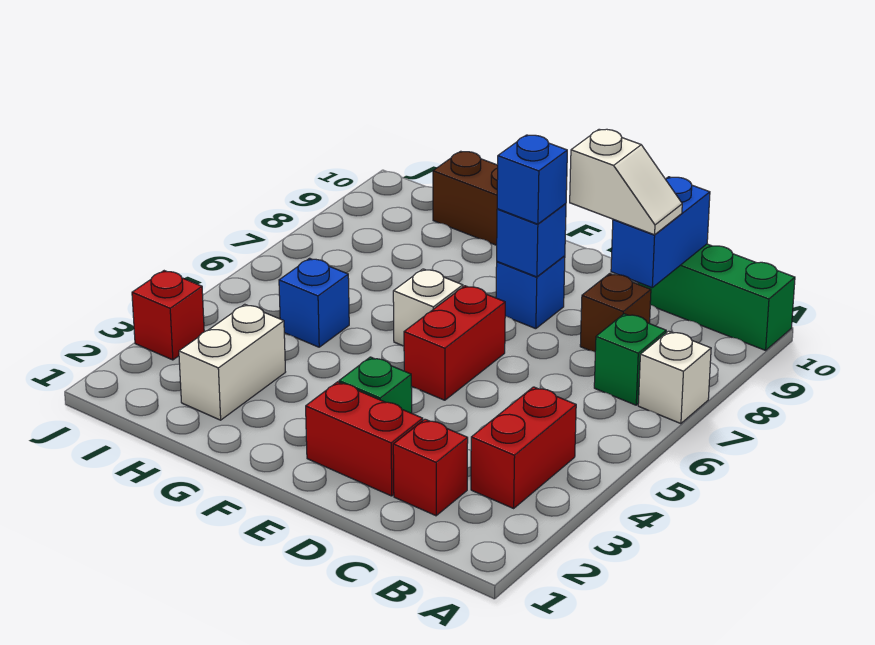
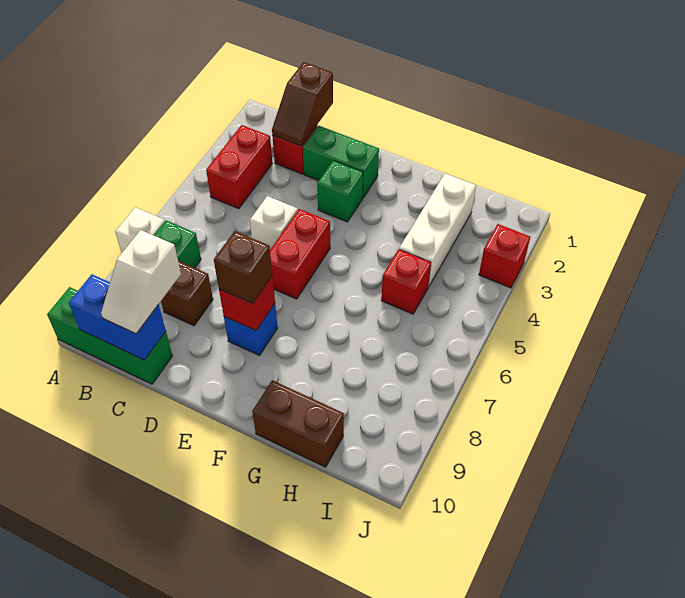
none -> brown slope C1:C2 level 2 top 1
blue brick C9:C10 level 2 -> blue brick B10:C10 level 2
white slope C9:D9 level 3 top D -> white slope C9:C10 level 3 top 9
red brick D2:E2 level 1 -> green brick D2:E2 level 1
blue brick E8 level 2 -> red brick E8 level 2
blue brick E8 level 3 -> brown brick E8 level 3
white brick F6 level 1 -> white brick D5 level 1
white brick H2:H3 level 1 -> white brick H2:H4 level 1
blue brick H5 level 1 -> red brick H5 level 1

